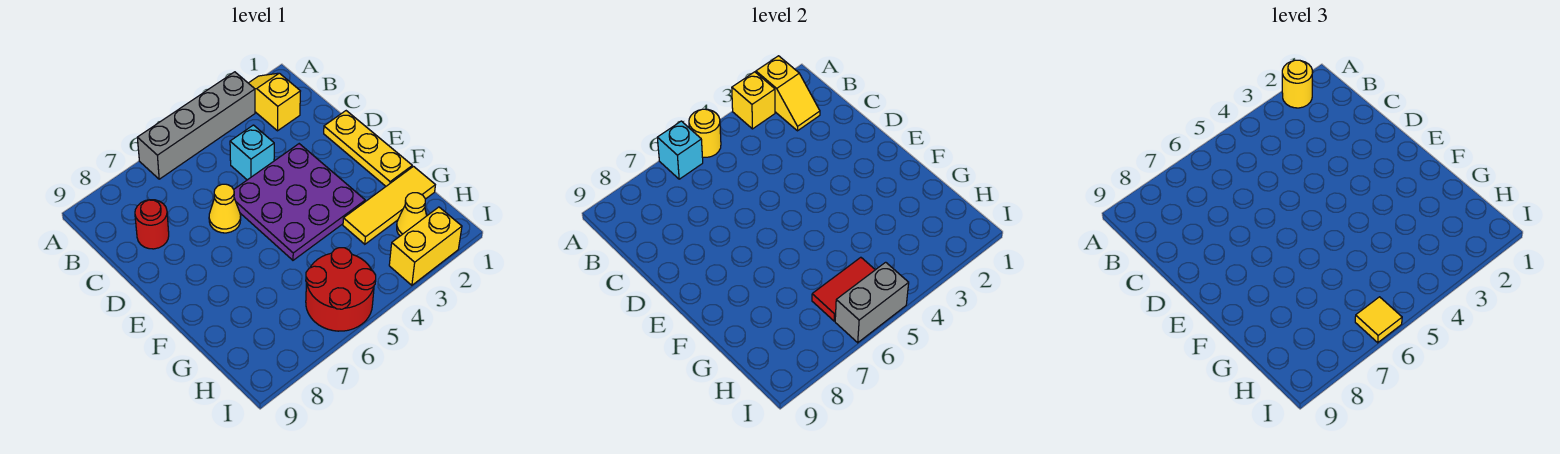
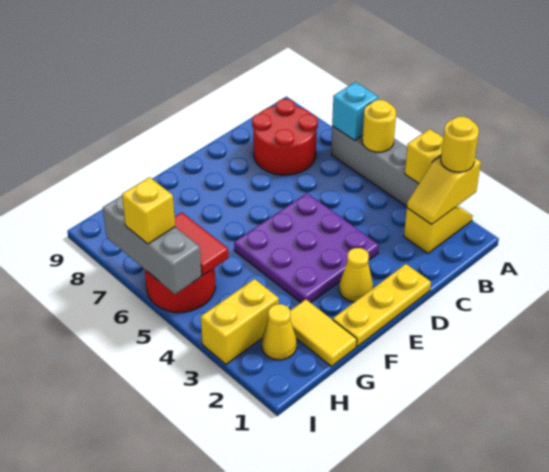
cyan brick C4 level 1 -> none
red round brick C8 level 1 -> red round brick B7:C8 level 1
yellow cone D6 level 1 -> yellow cone E2 level 1
yellow tile G1:G3 level 1 -> yellow tile G1:G2 level 1
yellow brick I2:I3 level 1 -> yellow brick H3:I3 level 1
grey brick I5:I6 level 2 -> grey brick I5:I7 level 2
yellow tile I6 level 3 -> yellow brick I6 level 3

